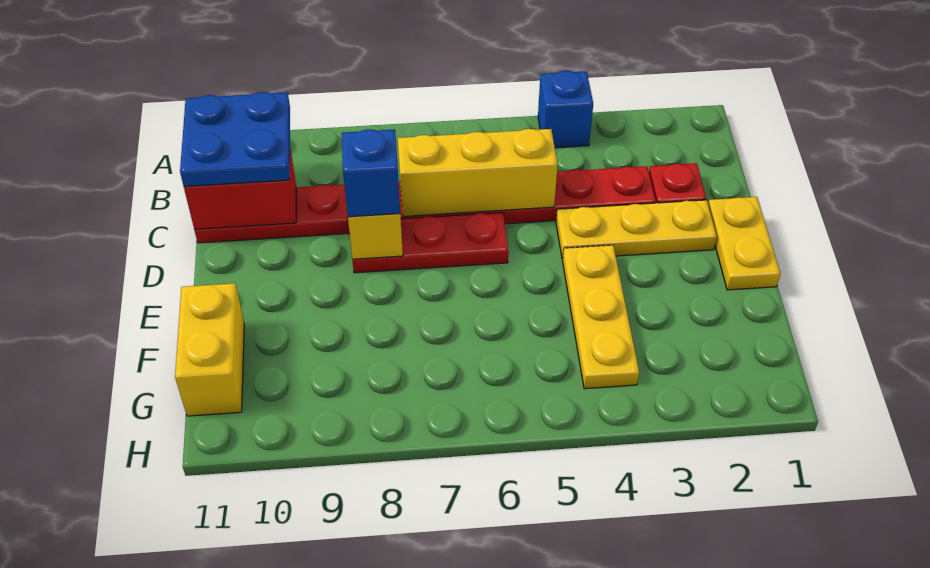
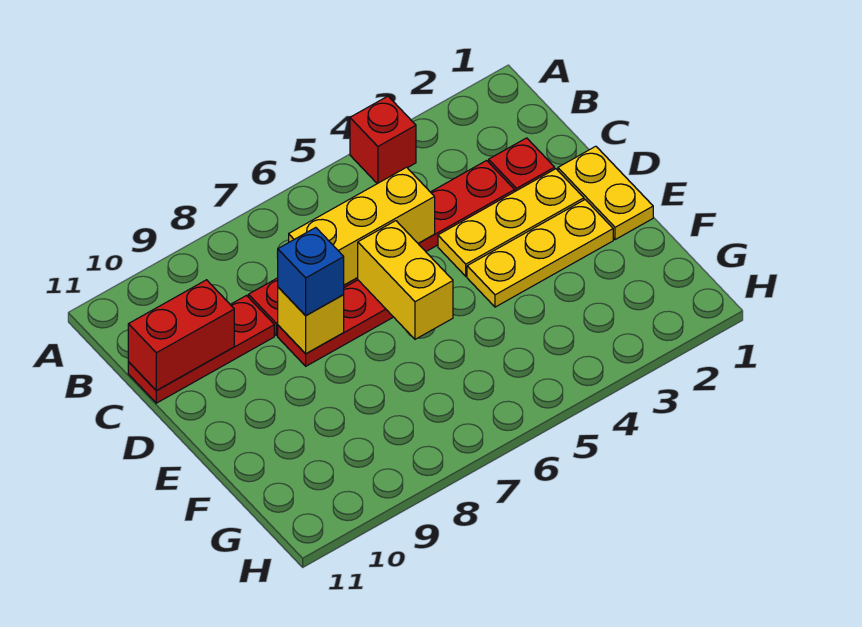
blue brick A4 level 1 -> red brick A4 level 1
blue plate B10:C11 level 3 -> none
yellow plate E4:G4 level 1 -> yellow plate E2:E4 level 1
yellow brick F11:G11 level 1 -> yellow brick D6:E6 level 2

